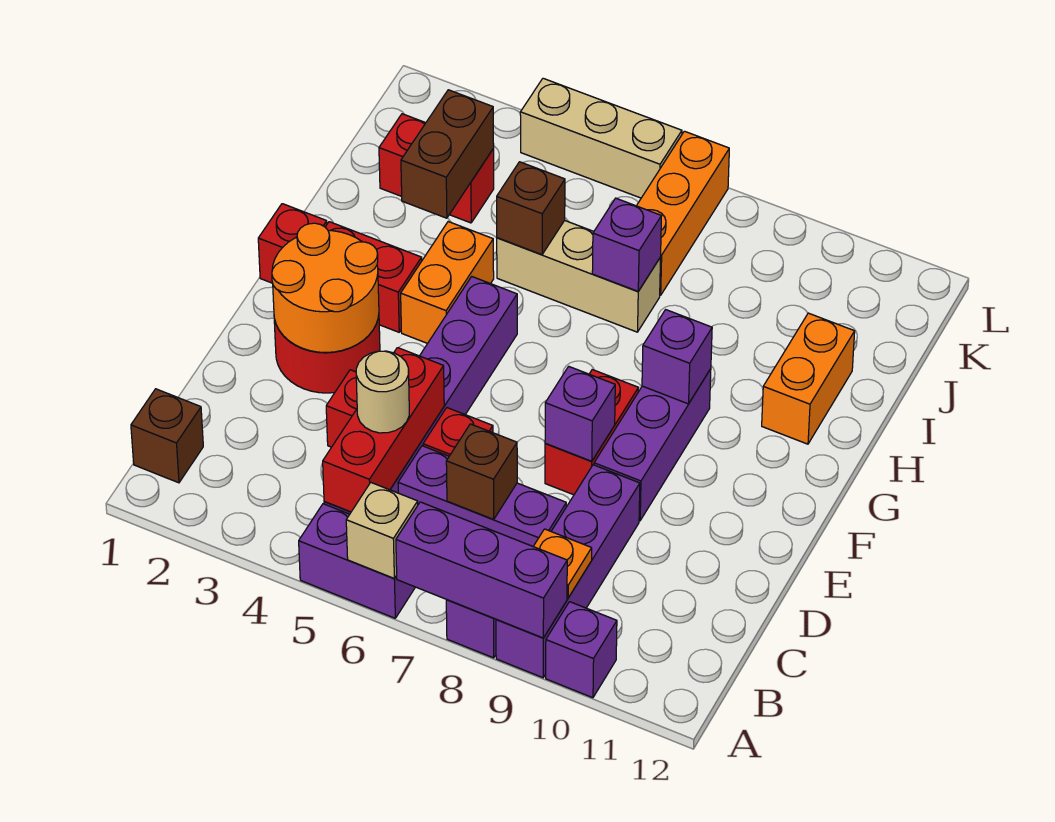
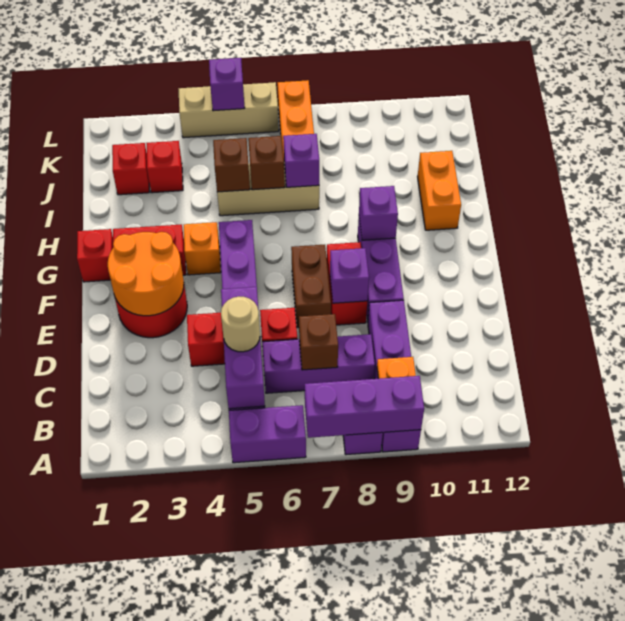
tan brick A6 level 2 -> none
purple brick A10 level 1 -> purple brick L5 level 2
brown brick B1 level 1 -> brown brick I6 level 2
red brick B5:D5 level 2 -> purple brick B5:D5 level 2
orange brick G4:H4 level 1 -> orange brick G4 level 1
brown brick I3:J3 level 2 -> brown brick E7:F7 level 1

